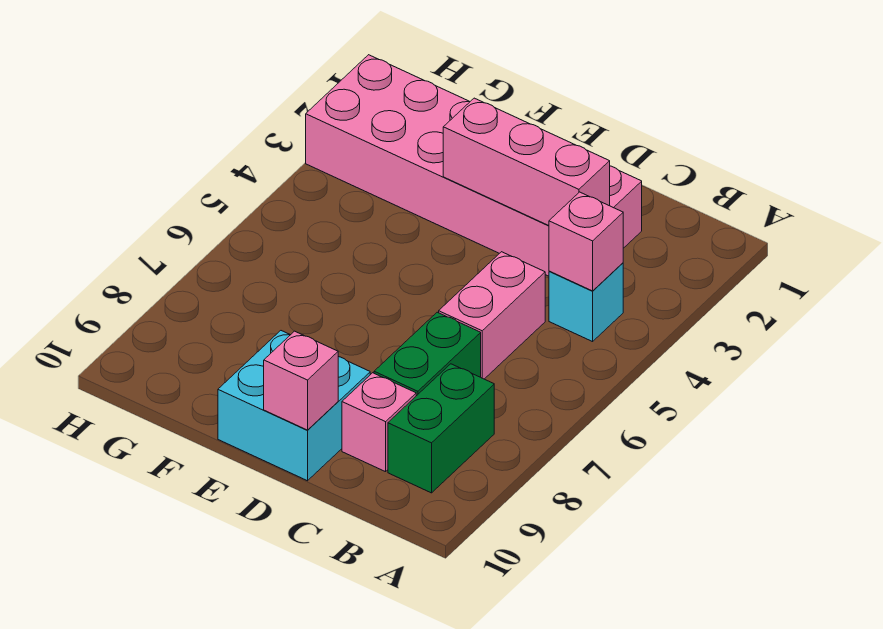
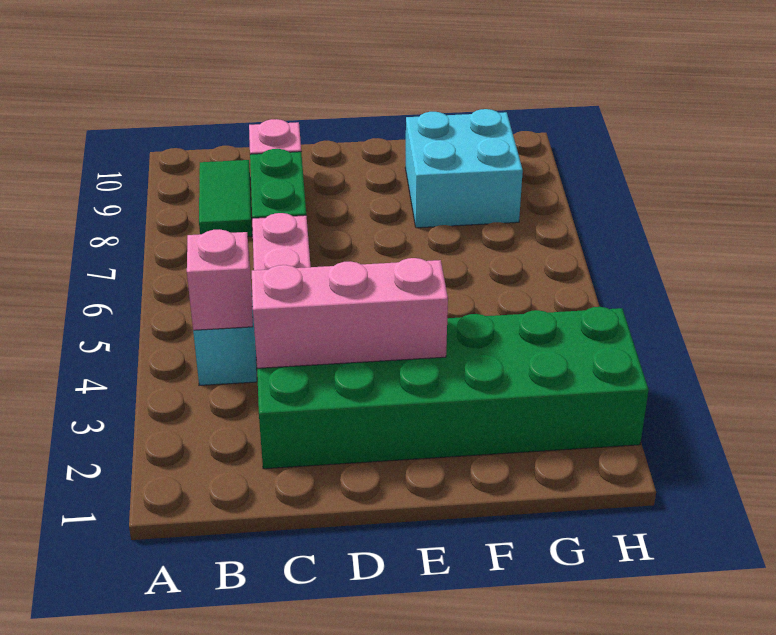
green brick B8:B9 level 1 -> green tile B8:B9 level 1
pink brick C2:H3 level 1 -> green brick C2:H3 level 1
cyan brick D9:E10 level 1 -> cyan brick F8:G9 level 1
pink brick D10 level 2 -> none

